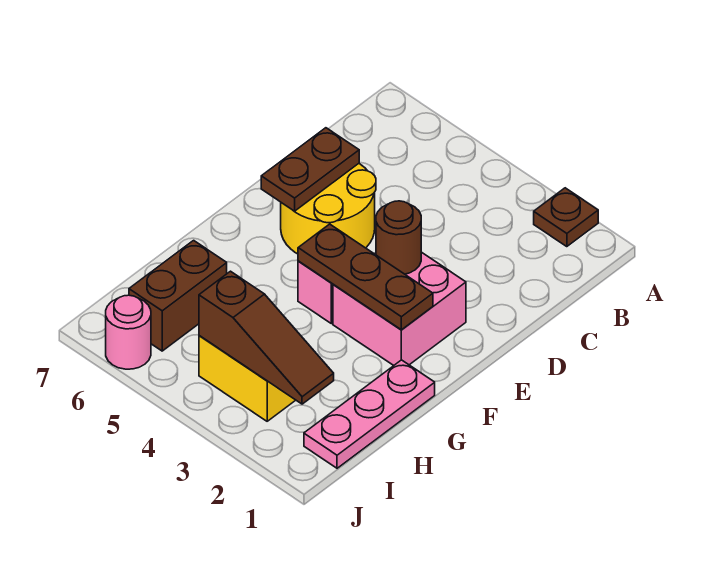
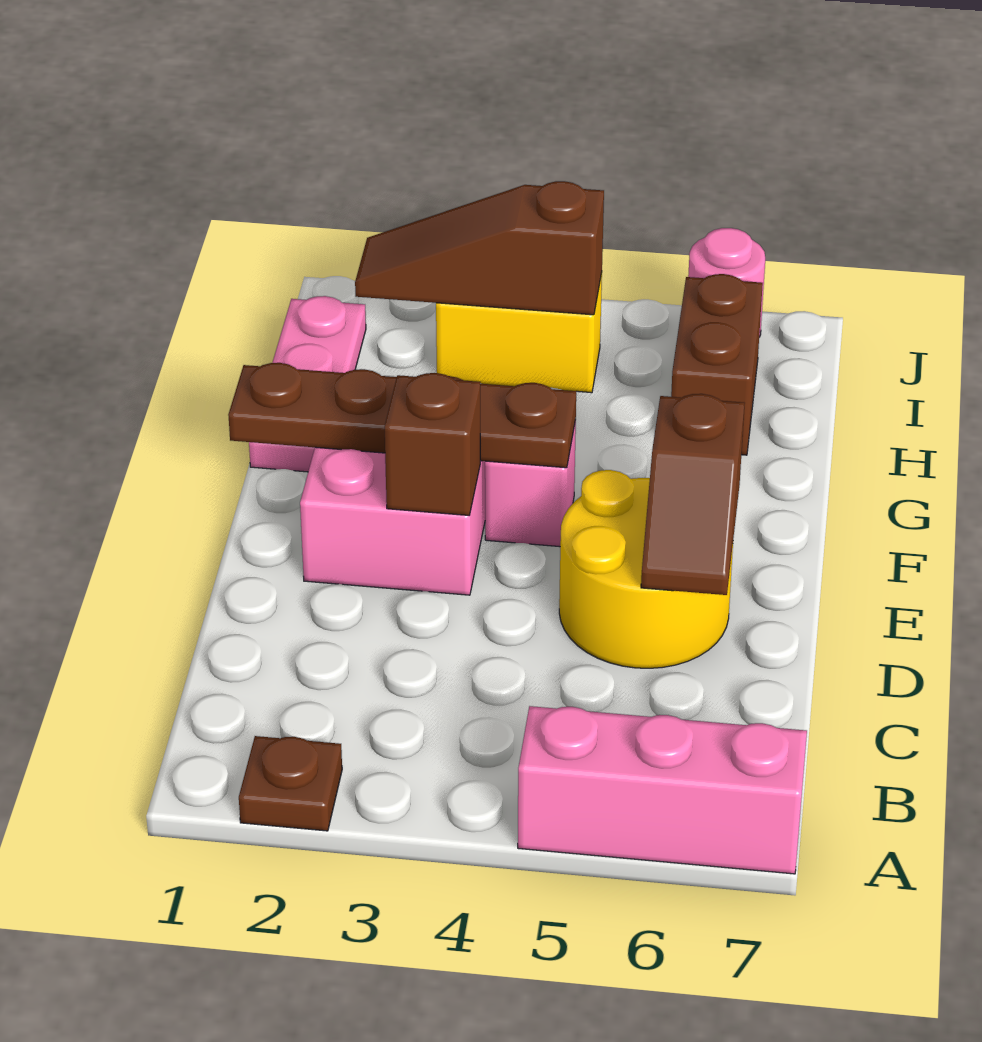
none -> pink brick A5:A7 level 1
brown plate D6:E6 level 2 -> brown slope D6:E6 level 2 top E
brown round brick E3 level 2 -> brown brick E3 level 2
brown plate F2:F4 level 2 -> brown plate F1:F4 level 2

